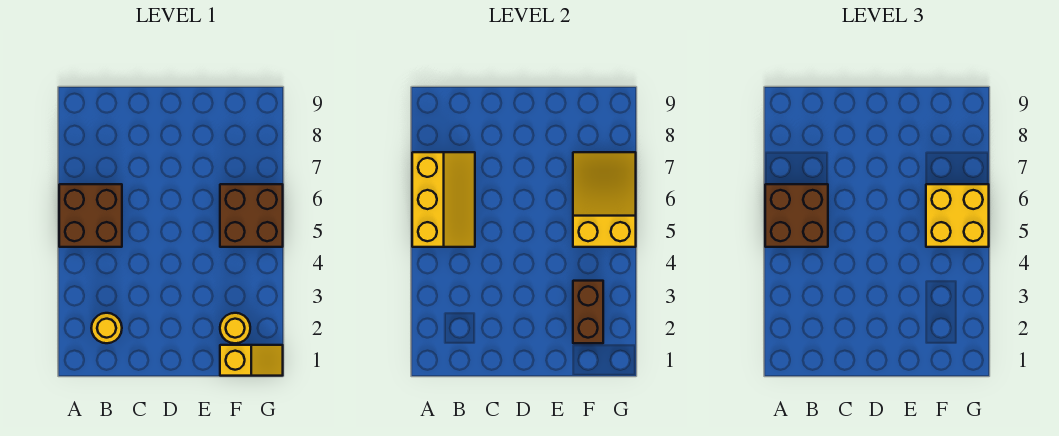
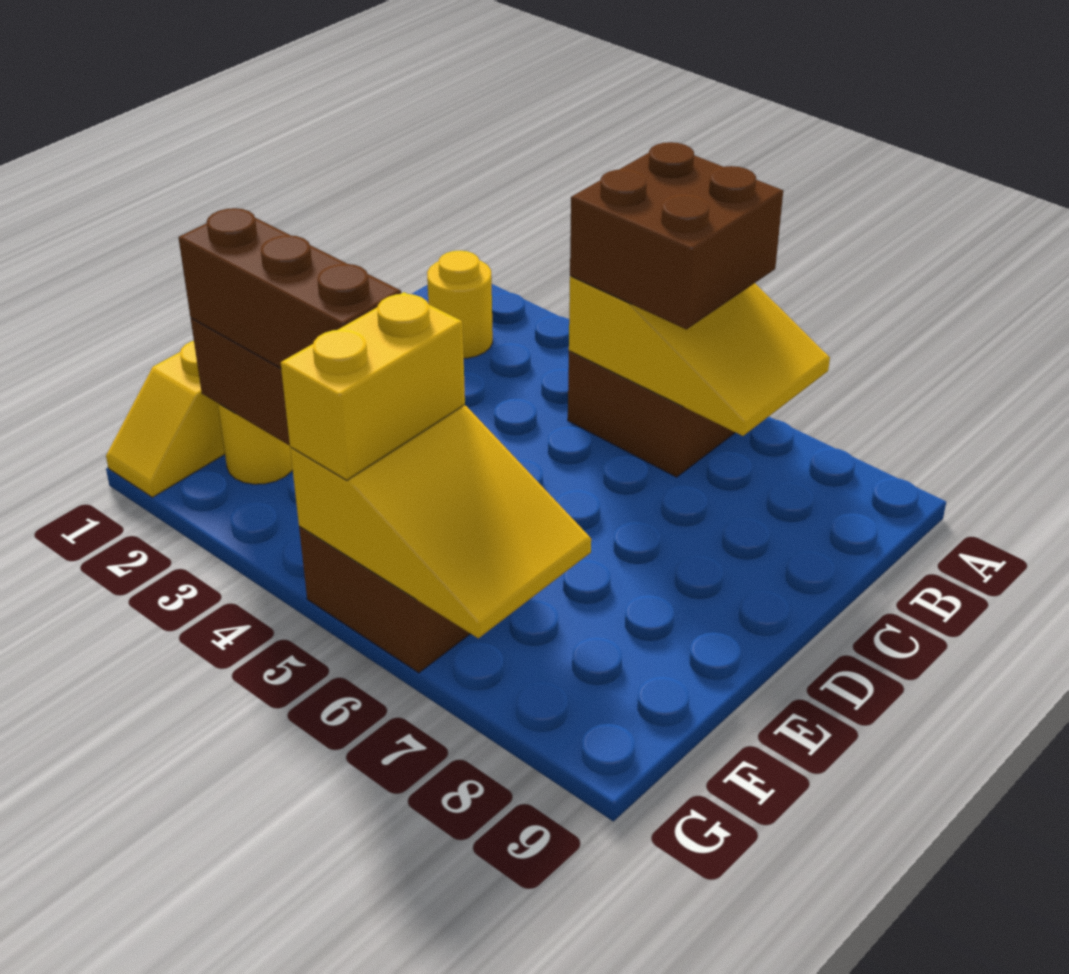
yellow slope A5:B7 level 2 top A -> yellow slope A5:B7 level 2 top 5
none -> brown brick F2:F4 level 3
yellow brick F5:G6 level 3 -> yellow brick F5:G5 level 3

